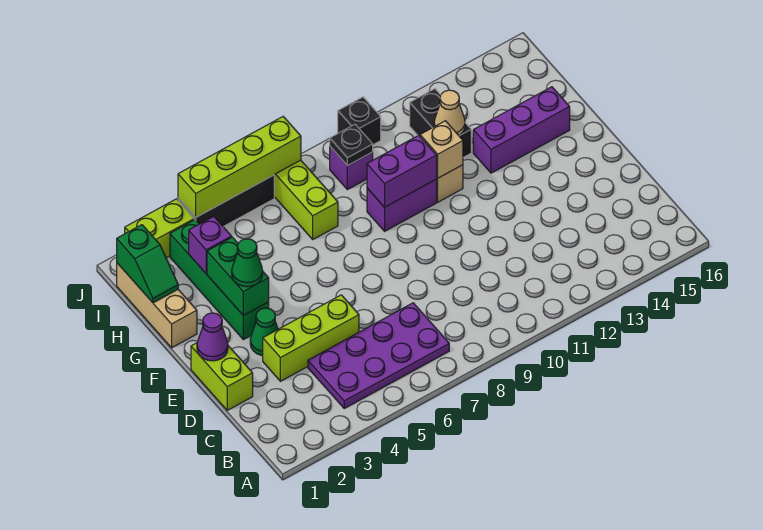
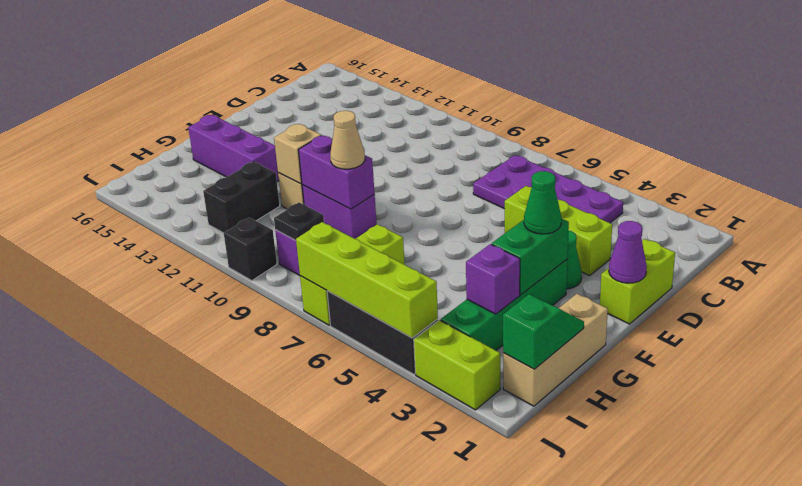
tan cone H12 level 2 -> tan cone G9 level 3

